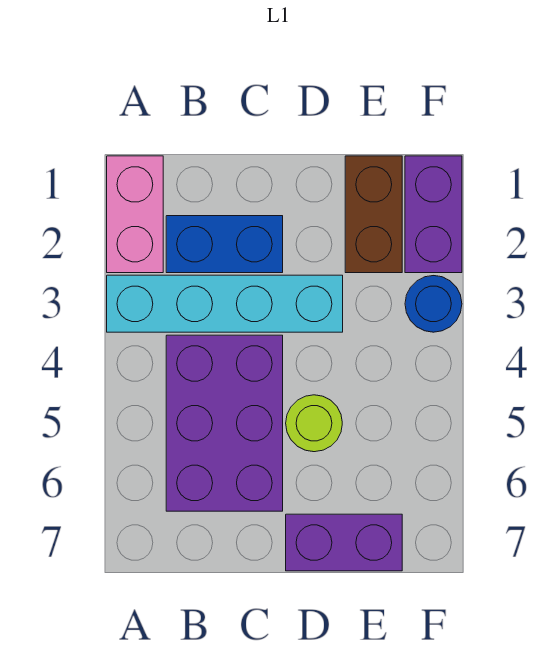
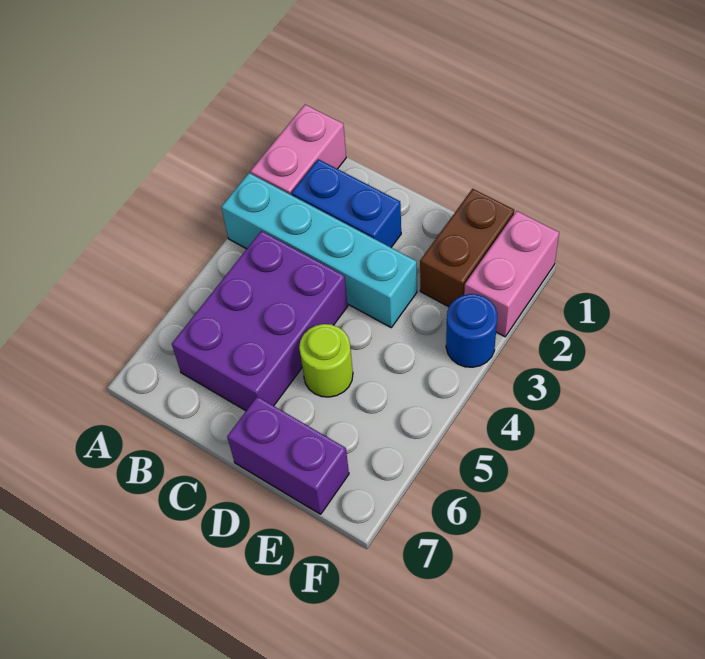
purple brick F1:F2 level 1 -> pink brick F1:F2 level 1

